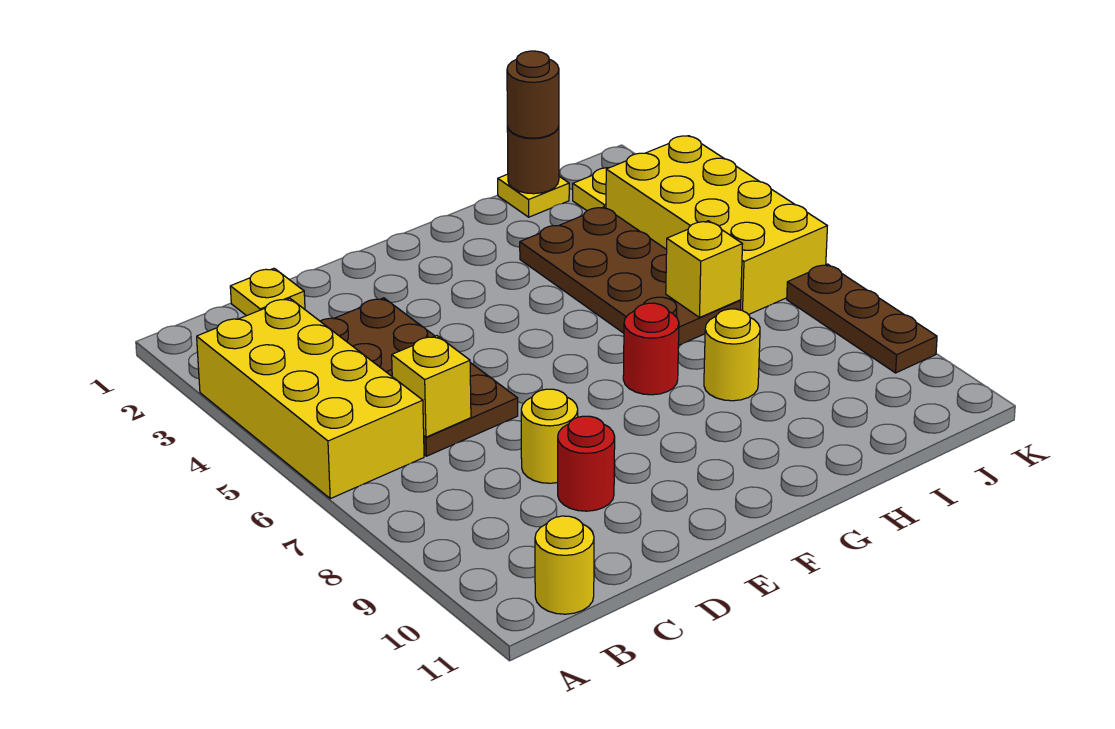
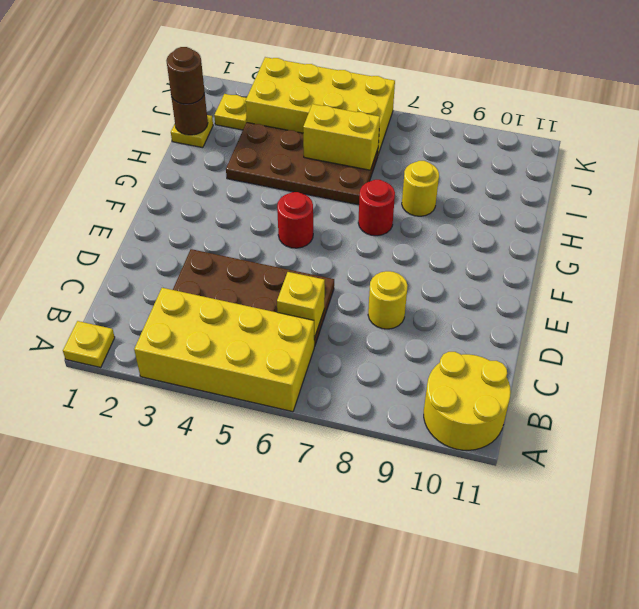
yellow round brick B11 level 1 -> yellow round brick A10:B11 level 1
yellow plate C1 level 1 -> yellow plate A1 level 1
red round brick D9 level 1 -> red round brick F5 level 1
yellow brick I6 level 2 -> yellow brick I5:I6 level 2
brown plate K7:K9 level 1 -> none

